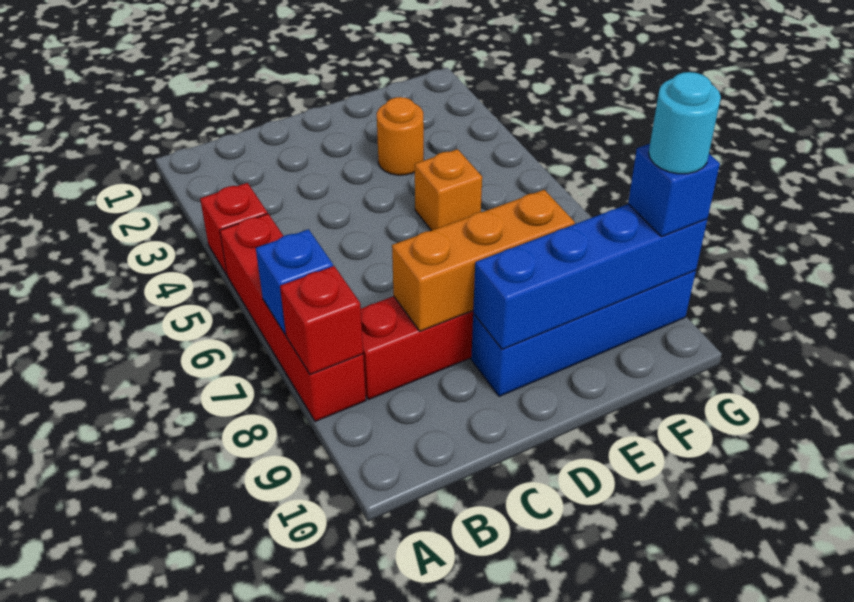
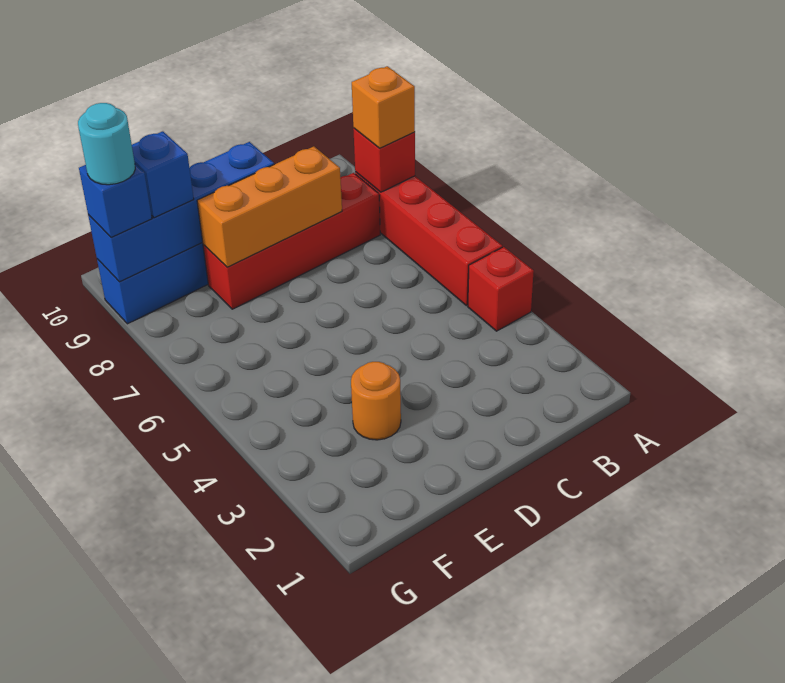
blue brick A7 level 2 -> blue brick F9 level 3
orange brick E5 level 1 -> orange brick A8 level 3

